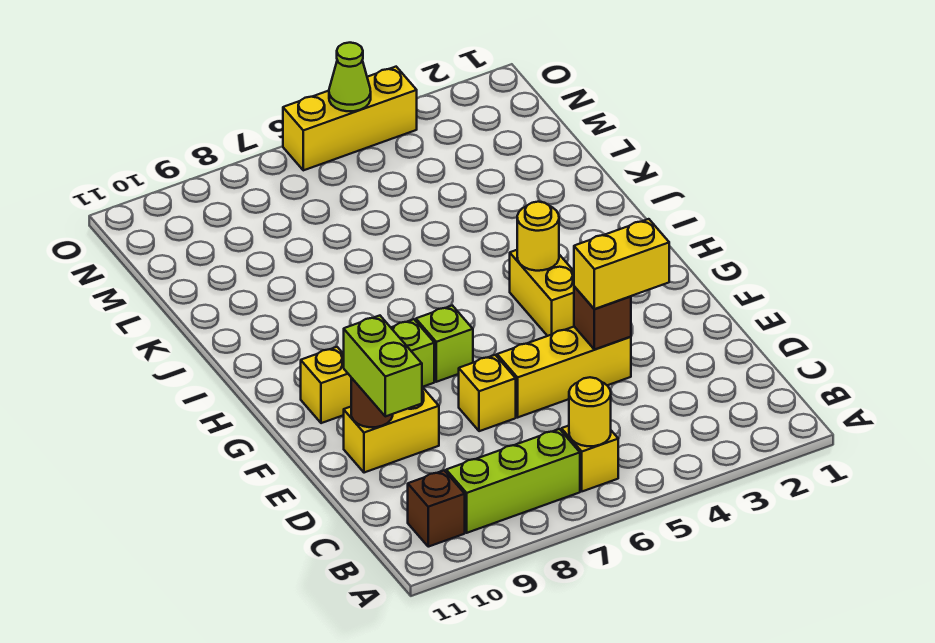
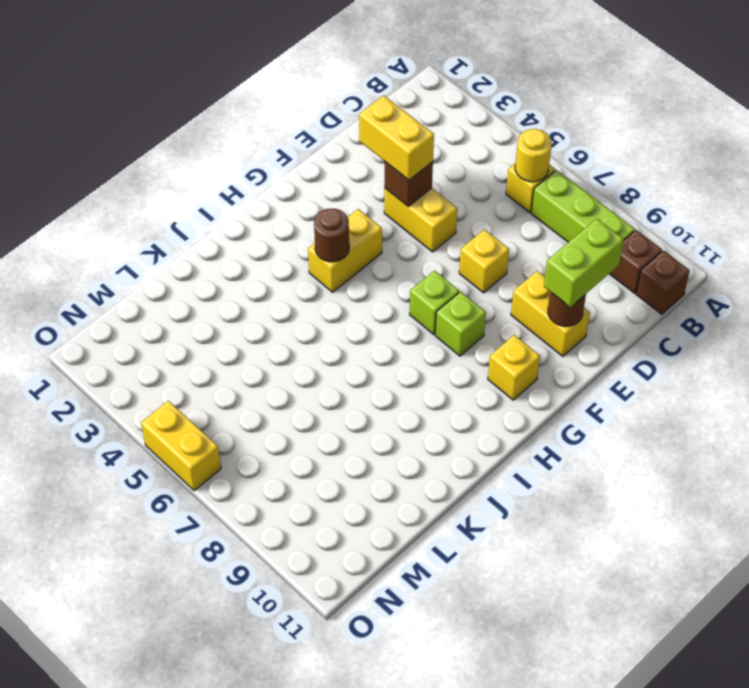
none -> brown brick B11 level 1
yellow brick E4:E6 level 1 -> yellow brick E4:E5 level 1
yellow round brick H4 level 2 -> brown round brick H4 level 2
yellow brick O4:O6 level 1 -> yellow brick O5:O6 level 1
lime cone O5 level 2 -> none

